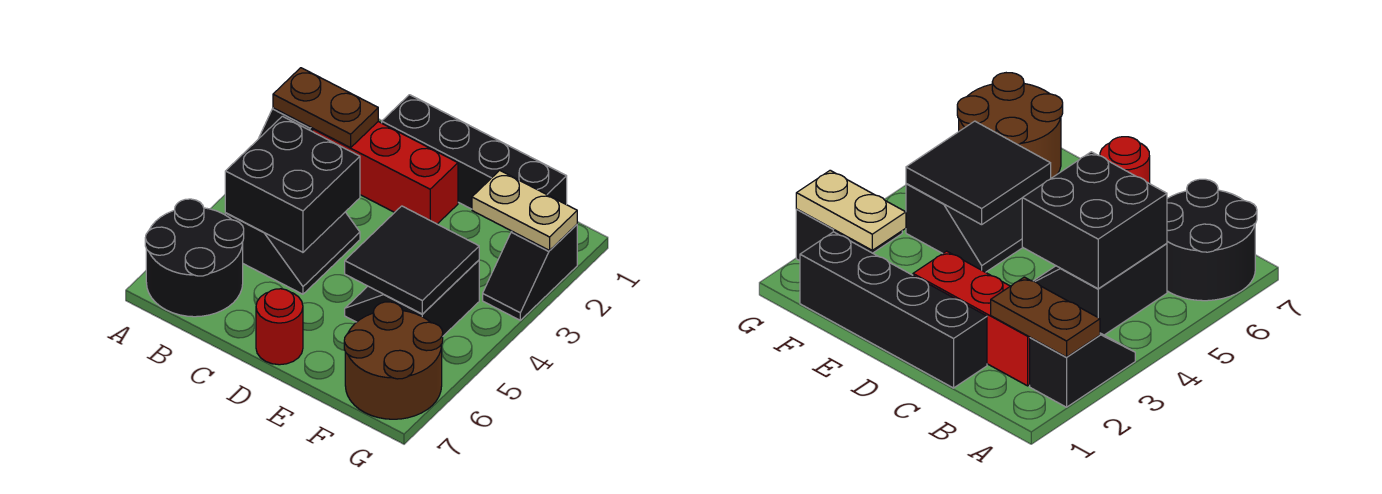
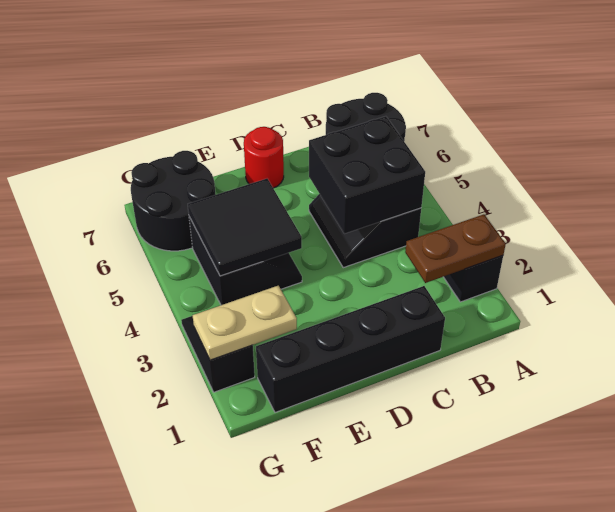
red brick B2:D2 level 1 -> none
brown round brick F6:G7 level 1 -> black round brick F6:G7 level 1

